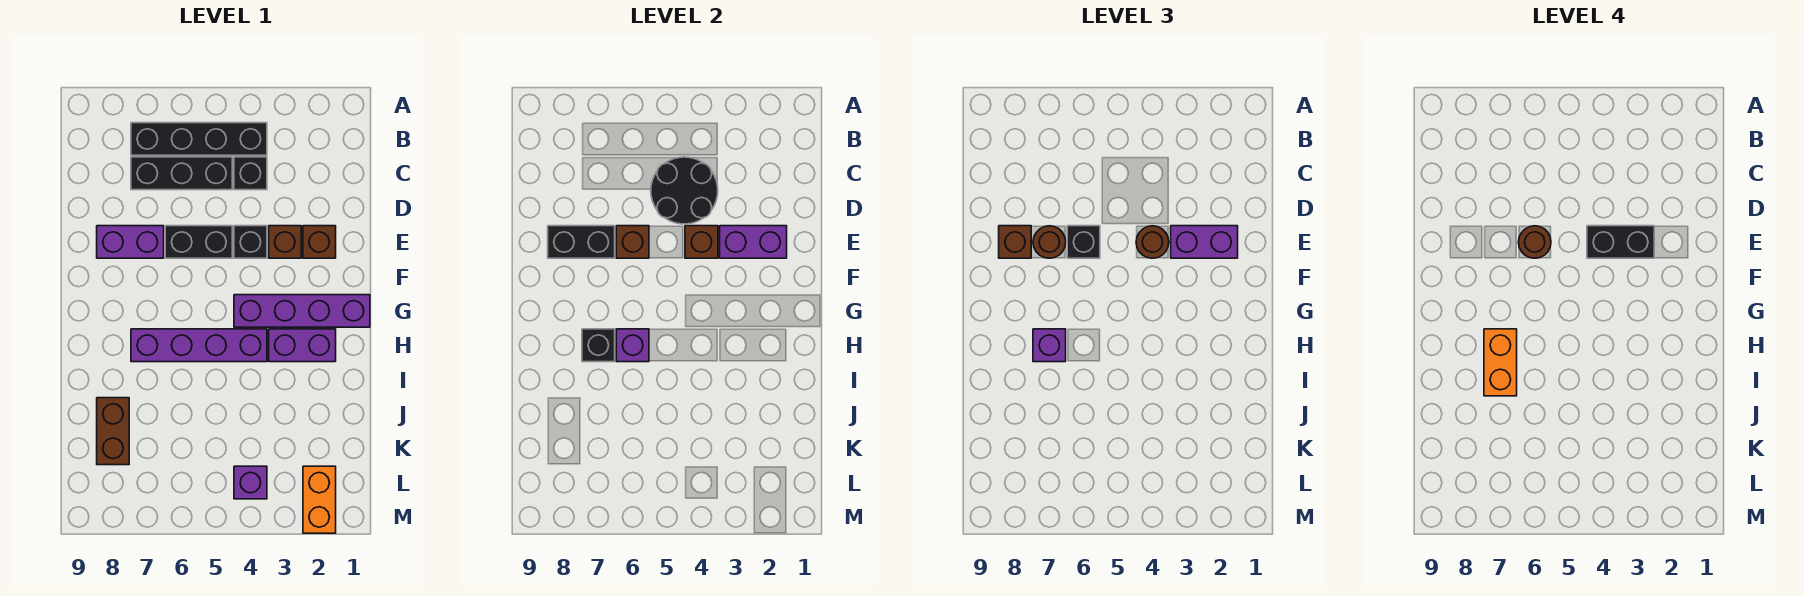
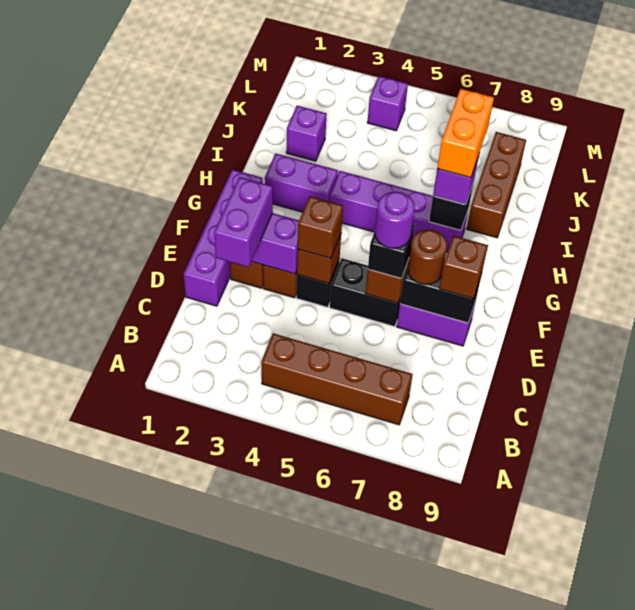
black brick B4:B7 level 1 -> brown brick B4:B7 level 1
black brick C4 level 1 -> none
black round brick C4:D5 level 2 -> none
black brick C5:C7 level 1 -> none
purple brick E2:E3 level 3 -> purple brick D2:E2 level 3
black brick E3:E4 level 4 -> none
brown round brick E4 level 3 -> brown brick E4 level 3
brown round brick E6 level 4 -> purple round brick E6 level 4
purple brick G1:G4 level 1 -> purple brick D1:G1 level 1
purple brick H6 level 2 -> purple brick J2 level 1
brown brick J8:K8 level 1 -> brown brick I8:K8 level 1
orange brick L2:M2 level 1 -> none

